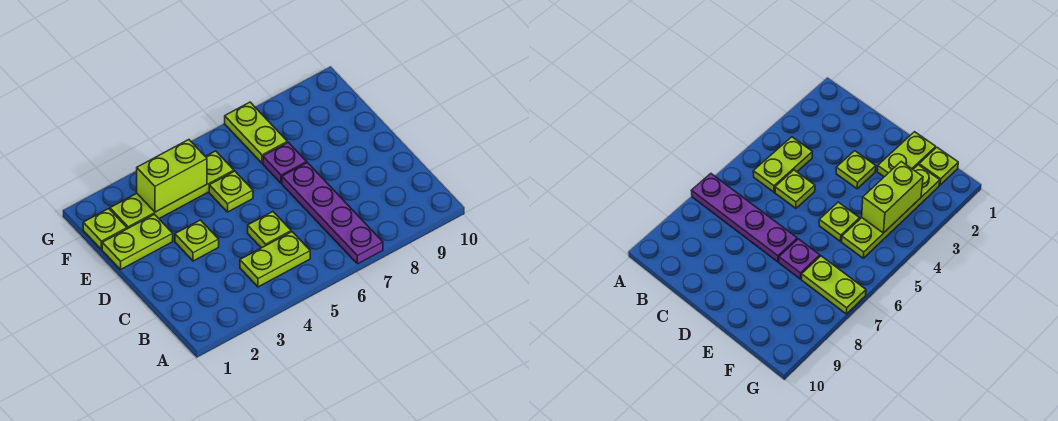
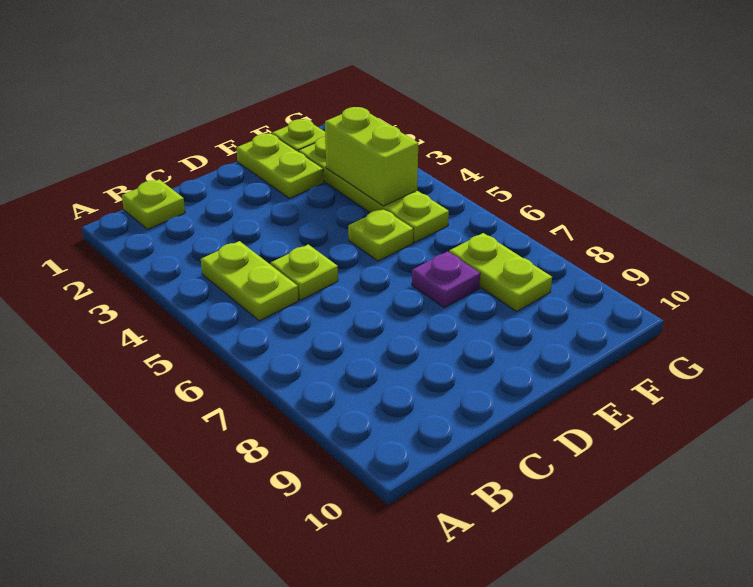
purple plate A7:D7 level 1 -> none
lime plate D3 level 1 -> lime plate B1 level 1
lime plate F7:G7 level 1 -> lime plate F7:F8 level 1

